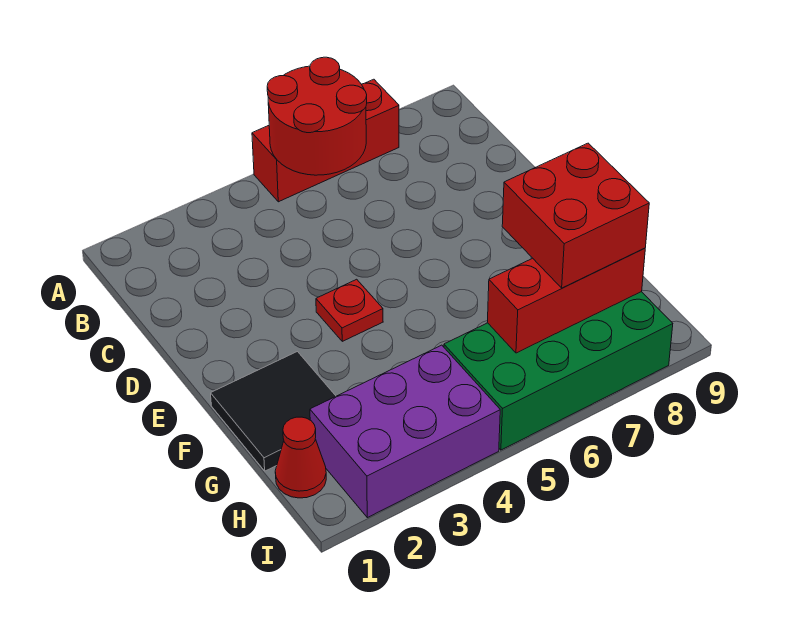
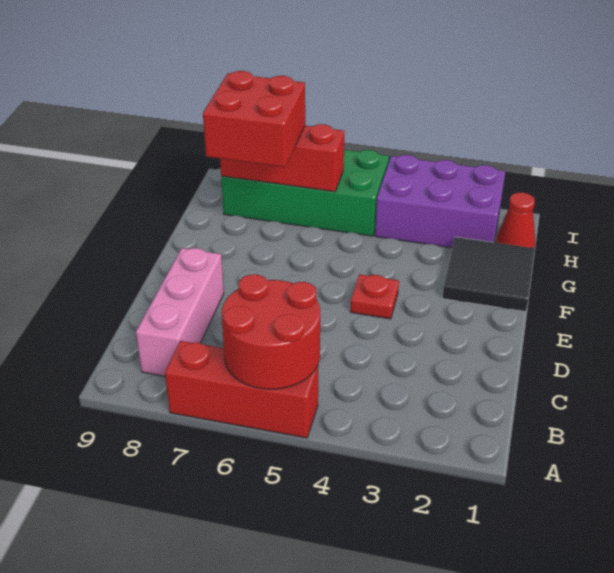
none -> pink brick B8:D8 level 1

